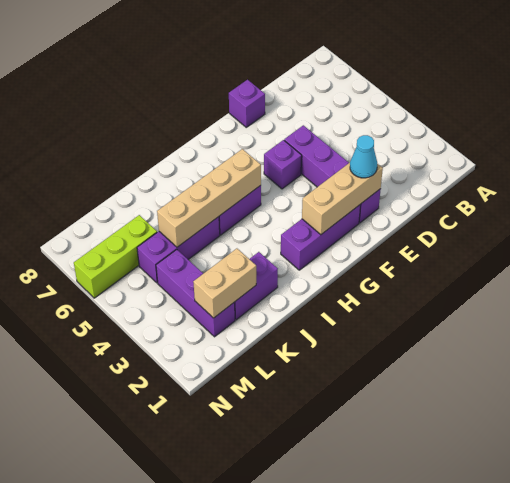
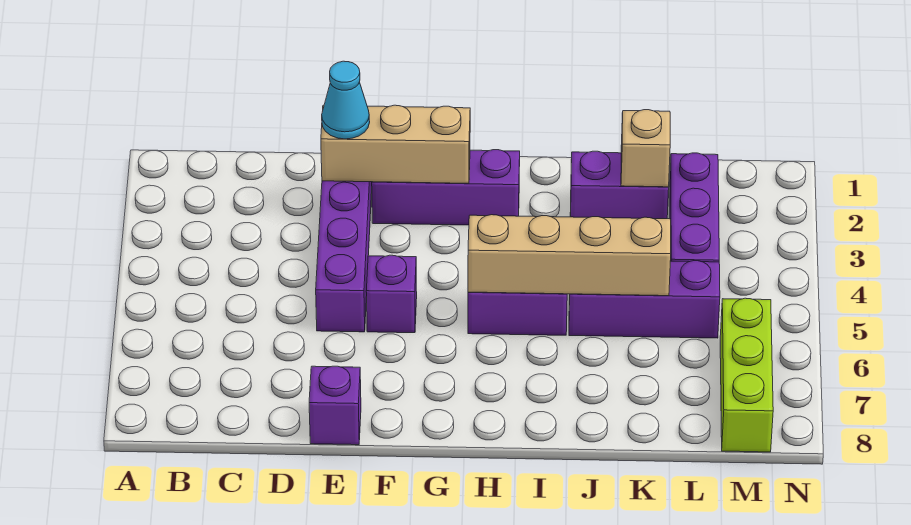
tan brick K2:L2 level 2 -> tan brick K2 level 2
lime brick L6:N6 level 1 -> lime brick M6:M8 level 1

